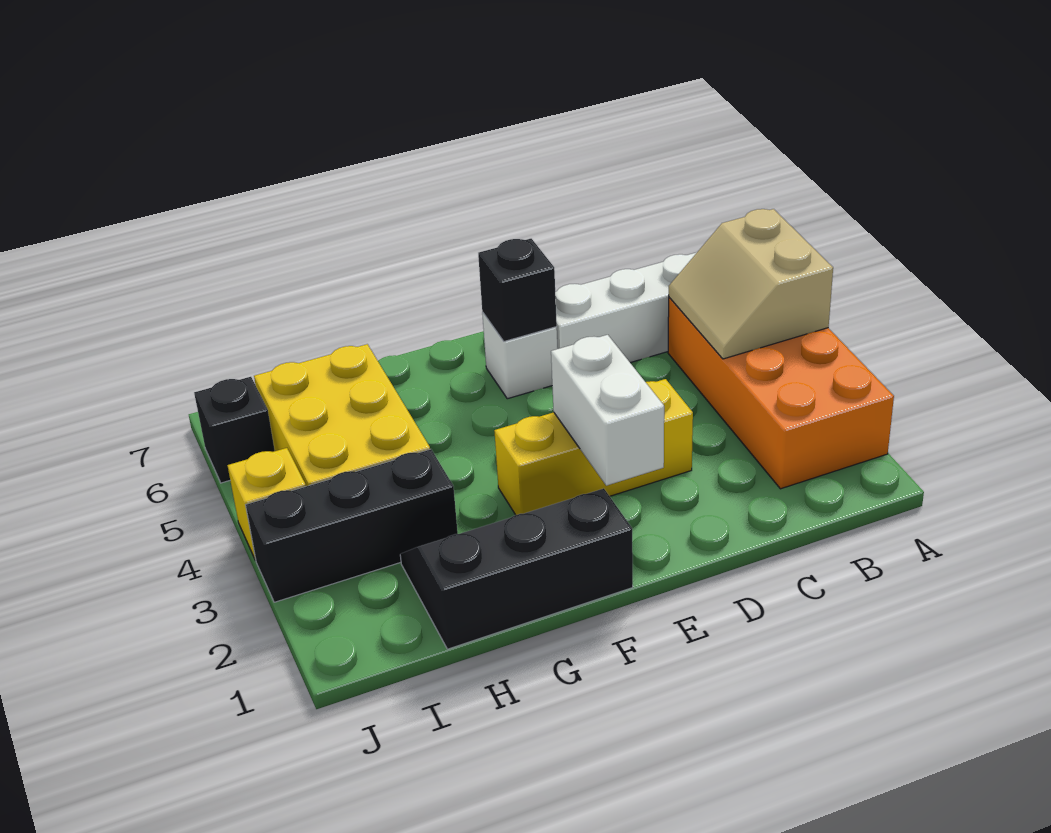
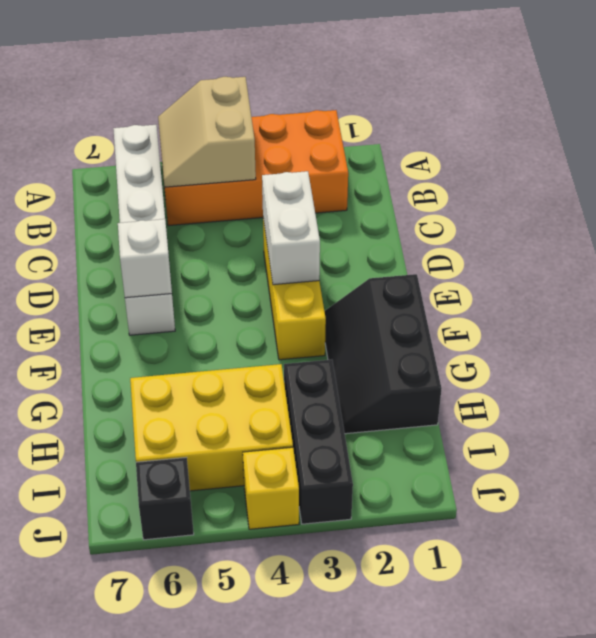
tan slope A4:B5 level 2 top A -> tan slope A4:B5 level 2 top 4
white brick E2:E3 level 2 -> white brick D3:E3 level 2
black brick E6 level 2 -> white brick E6 level 2

